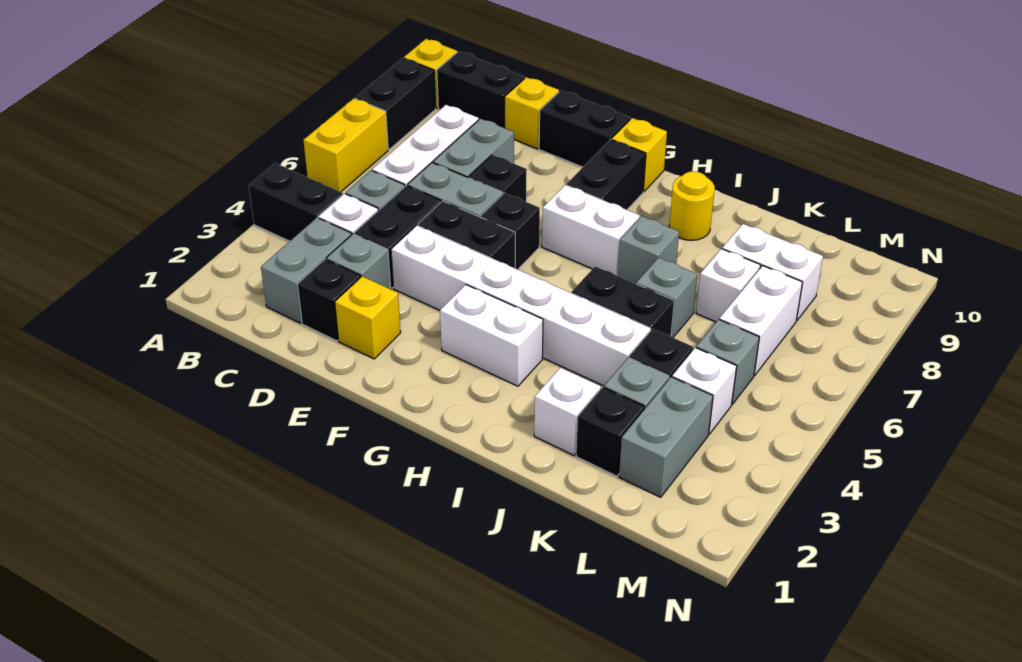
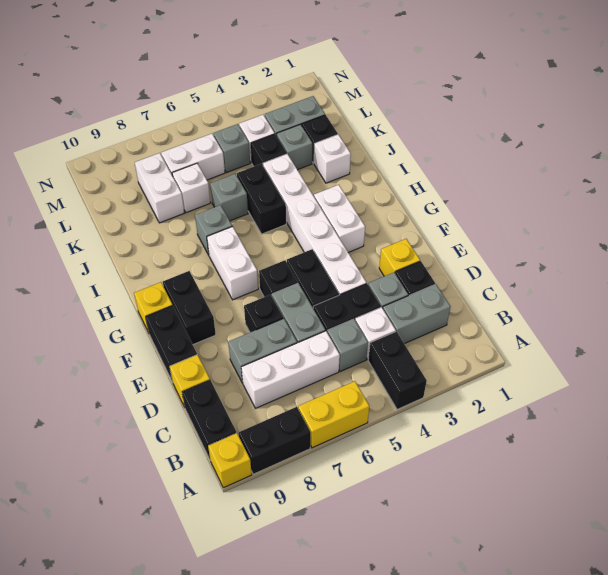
black brick G8:G9 level 1 -> black brick F9:G9 level 1
yellow round brick I9 level 1 -> none

